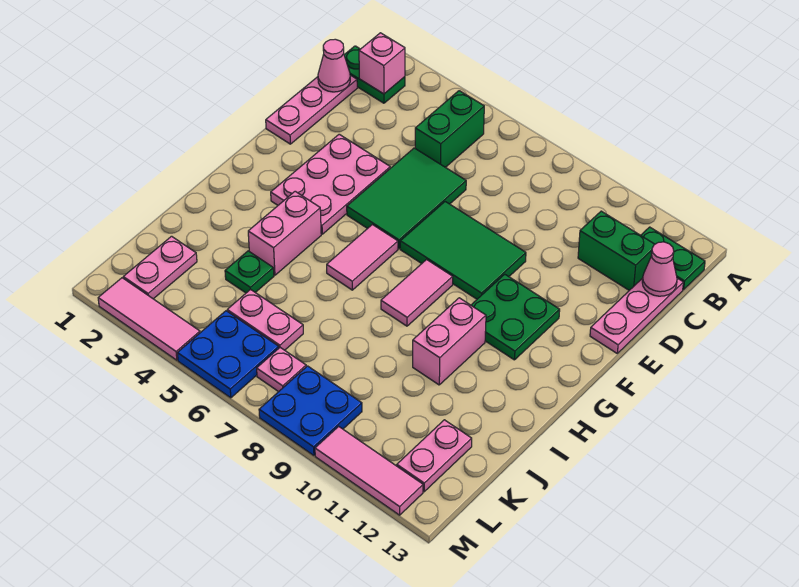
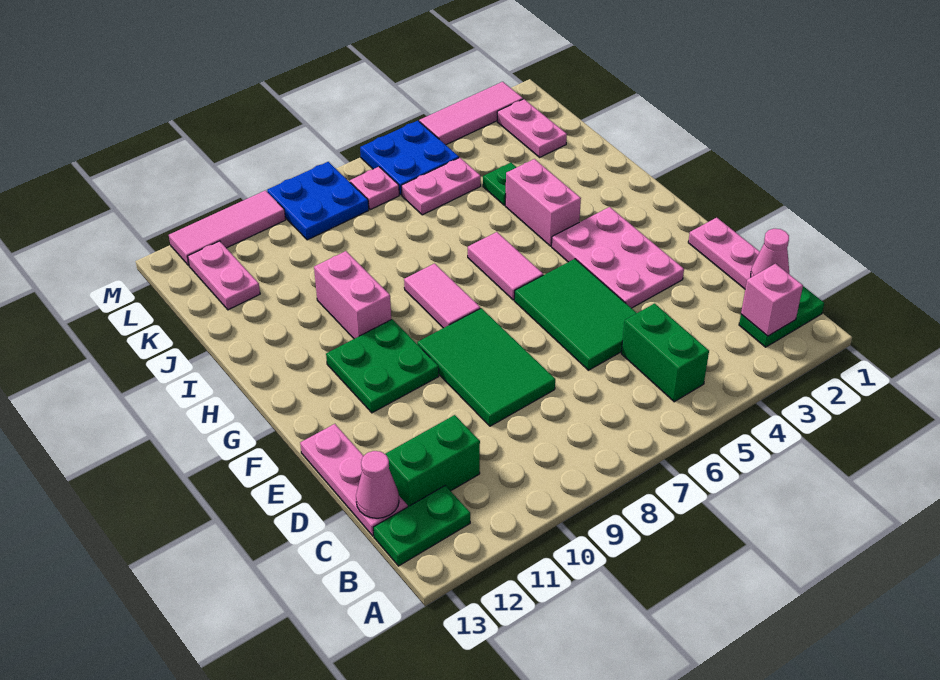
green tile E7:F9 level 1 -> green tile D8:F9 level 1

